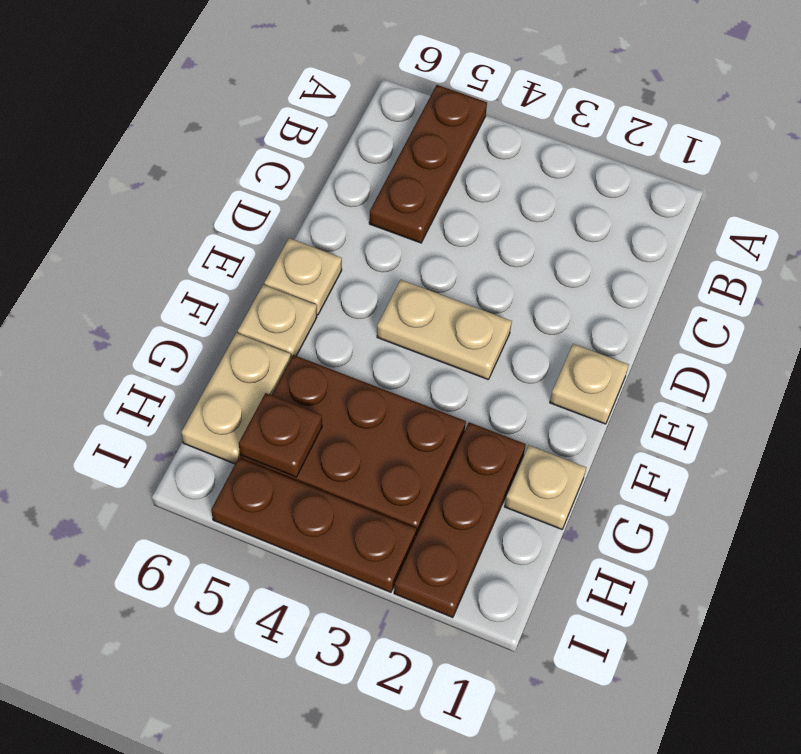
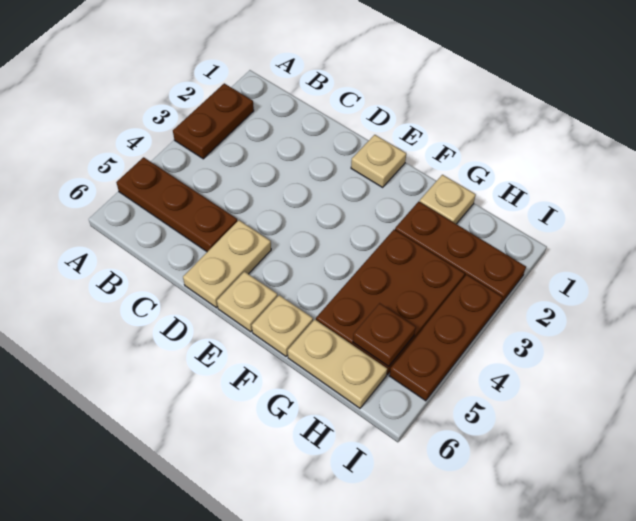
none -> brown plate A2:A3 level 1
tan plate E3:E4 level 1 -> tan plate D5:D6 level 1

